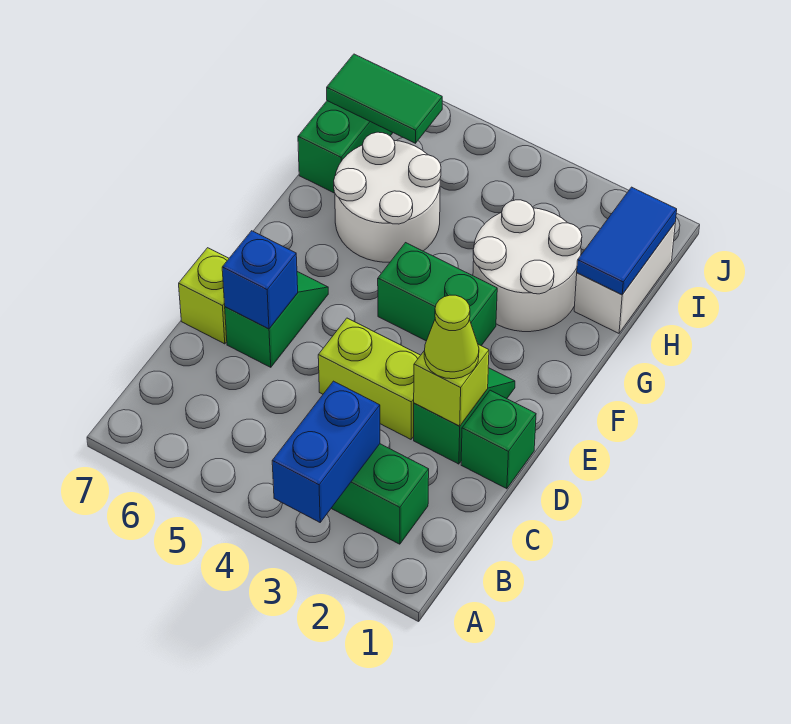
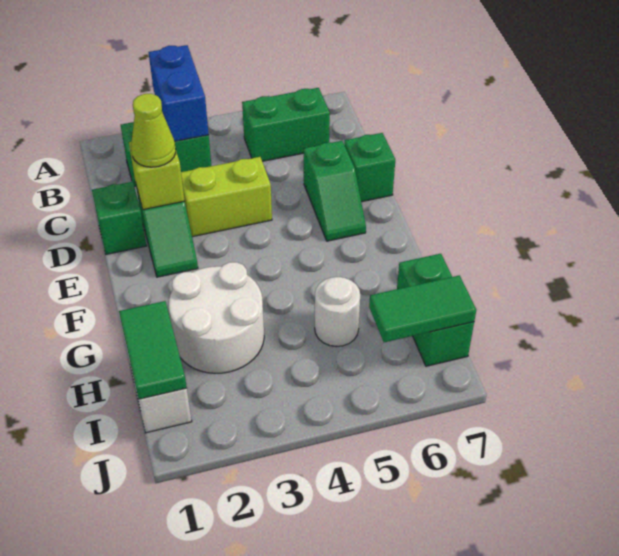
blue brick D6 level 2 -> none
lime brick D7 level 1 -> green brick D7 level 1
green brick F3:F4 level 1 -> green brick B5:B6 level 1
white round brick G5:H6 level 1 -> white round brick H5 level 1
blue tile H1:I1 level 2 -> green tile H1:I1 level 2

